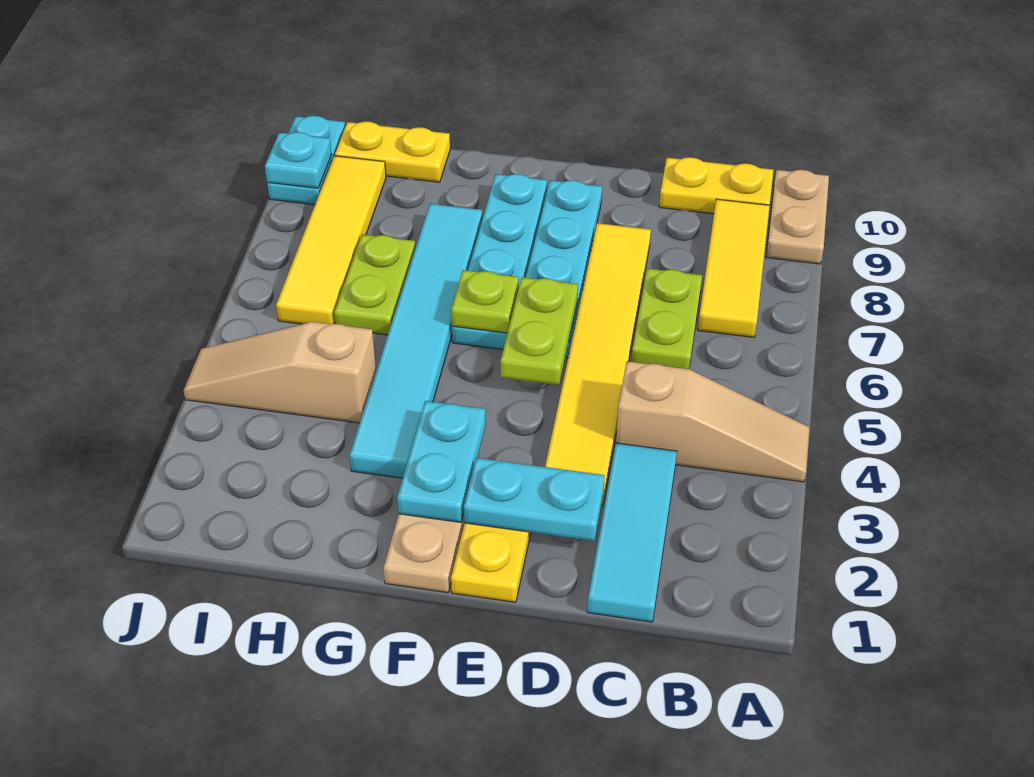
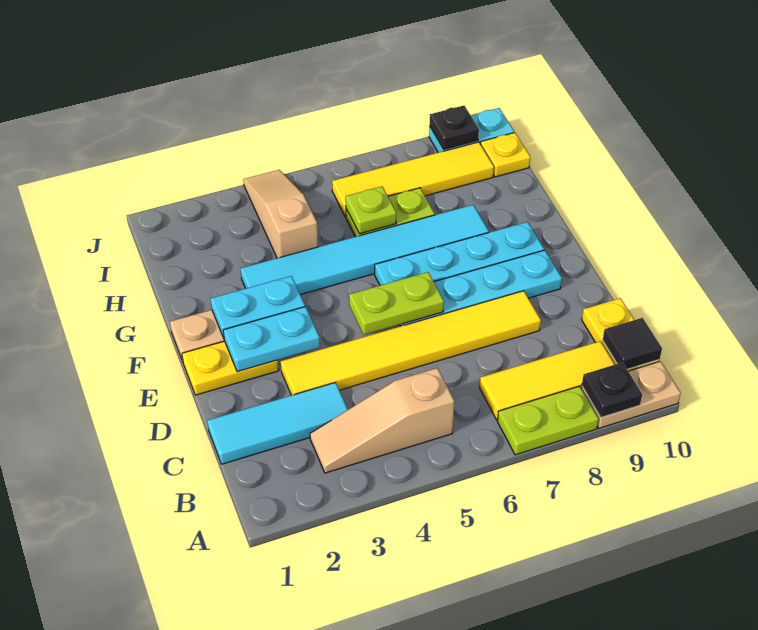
tan slope A4:C4 level 1 top C -> tan slope B3:B5 level 1 top 5
none -> black plate A9 level 2
none -> black tile B10 level 2
lime plate C6:C7 level 1 -> lime plate A7:A8 level 1
cyan plate D2:E2 level 2 -> cyan plate E2:E3 level 2
lime plate F6 level 2 -> lime plate H6 level 2
yellow plate H10:I10 level 1 -> yellow plate I10 level 1
cyan plate J9 level 2 -> black plate J9 level 2

